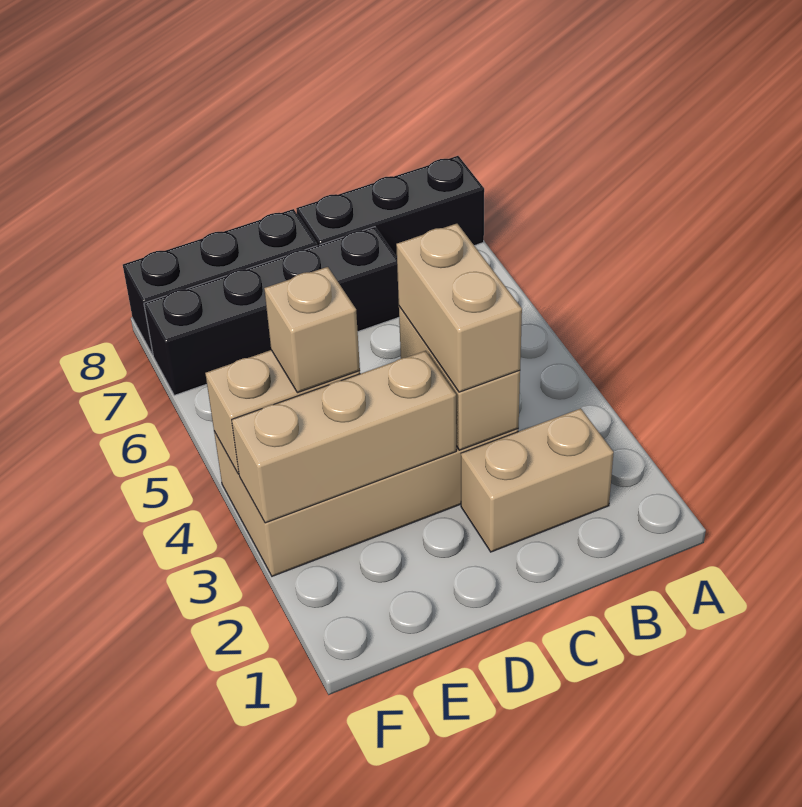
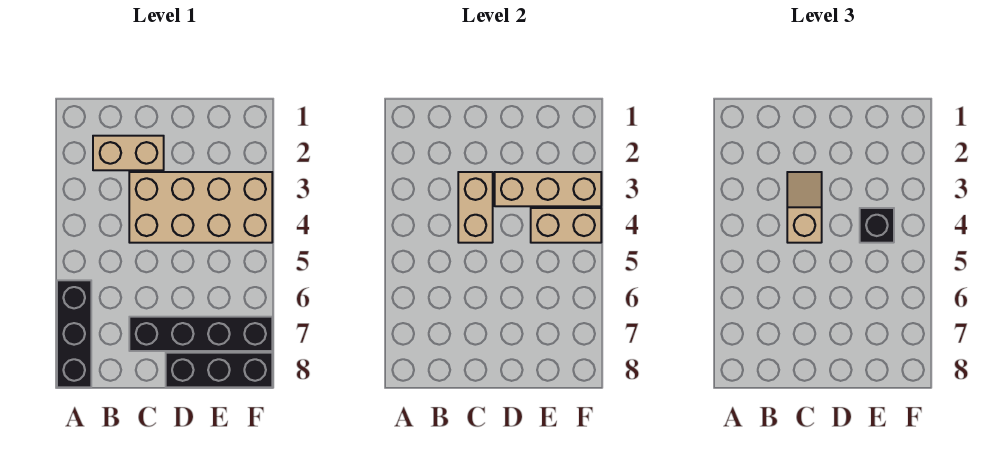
black brick A8:C8 level 1 -> black brick A6:A8 level 1
tan brick C3:C4 level 3 -> tan slope C3:C4 level 3 top 4
tan brick E4 level 3 -> black brick E4 level 3

